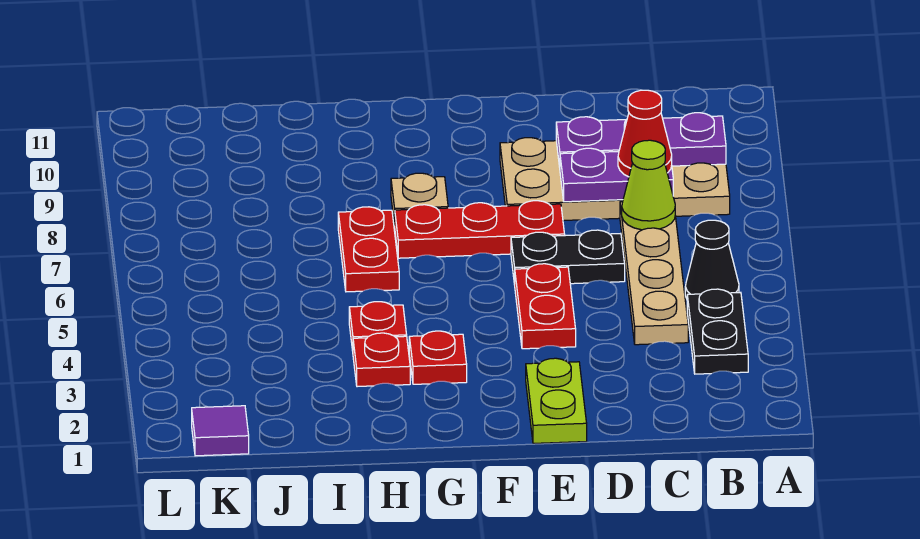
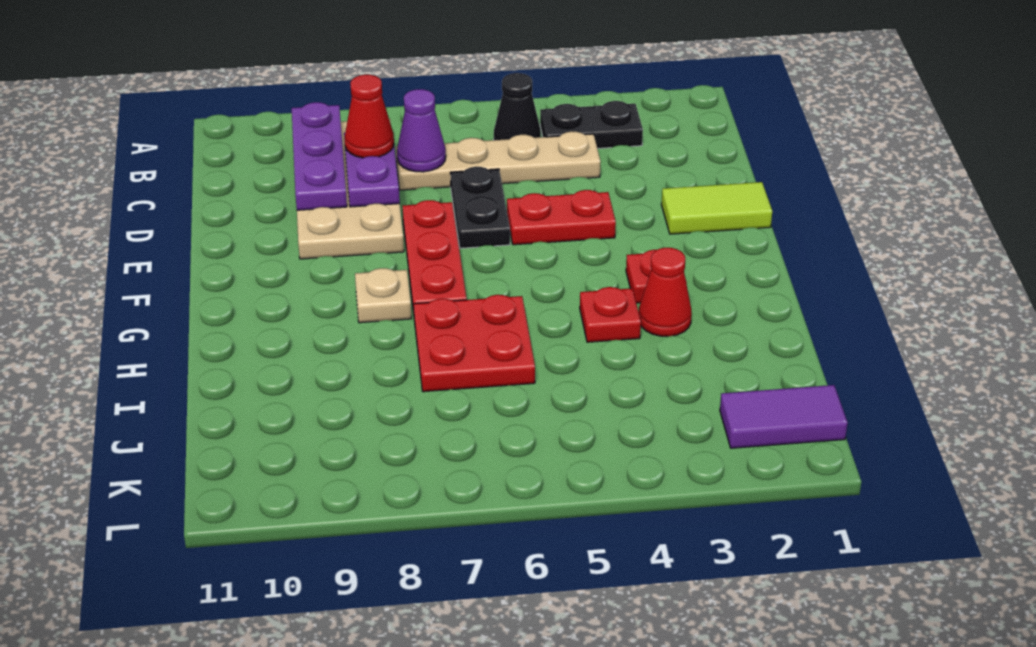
lime cone C7 level 2 -> purple cone C7 level 2
lime plate E1:E2 level 1 -> lime tile E1:E2 level 1
red plate H3 level 1 -> red cone H3 level 1
red plate H6:H7 level 1 -> red plate H6:I7 level 1
purple tile K1 level 1 -> purple tile K1:K2 level 1

